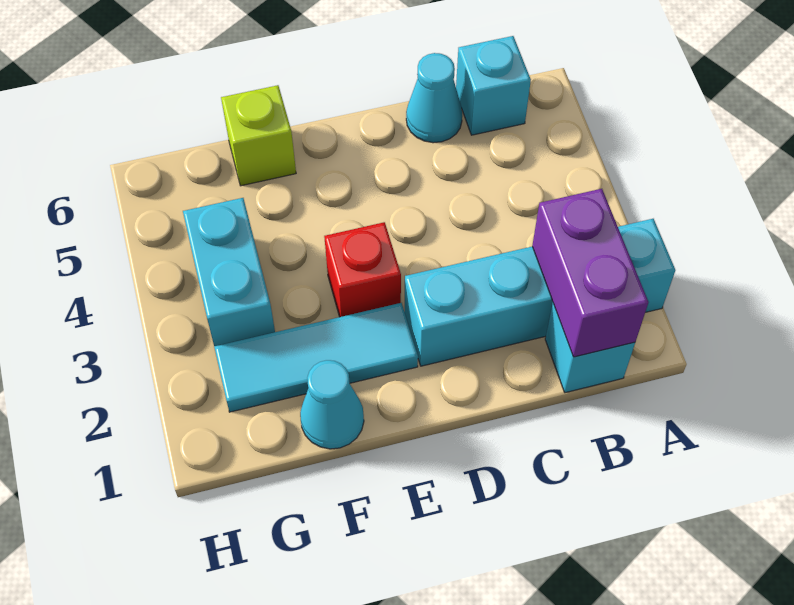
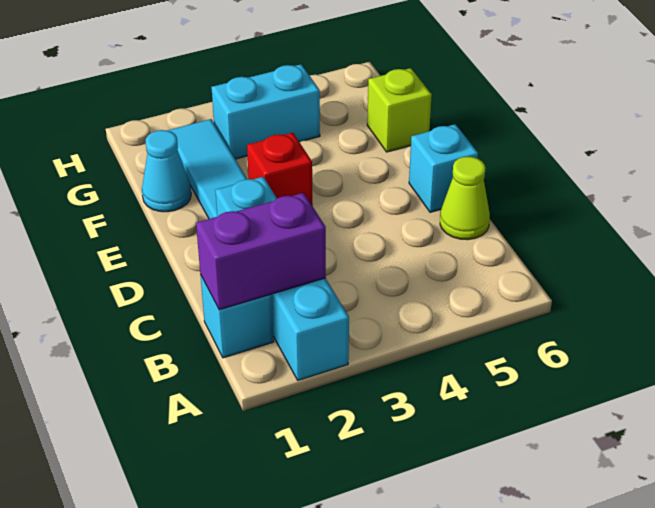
cyan brick B6 level 1 -> cyan brick D6 level 1
cyan cone C6 level 1 -> lime cone C6 level 1

